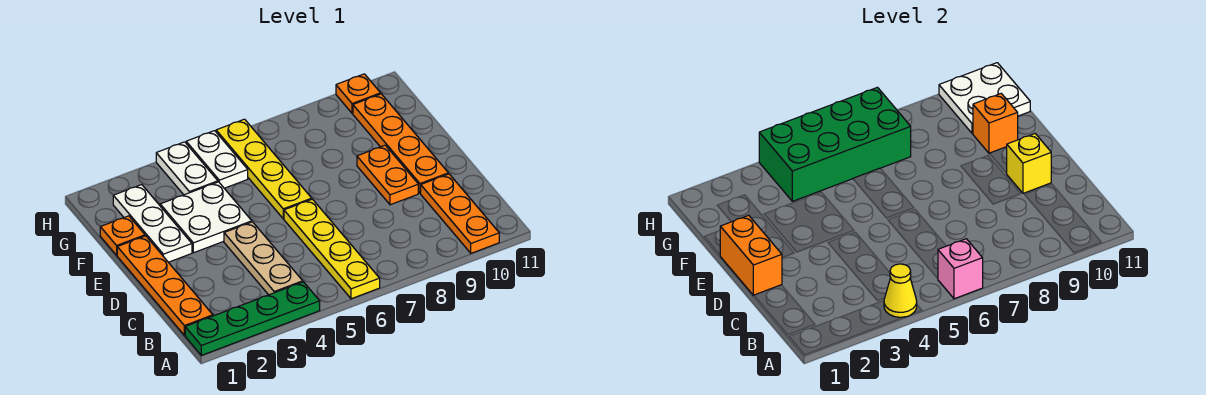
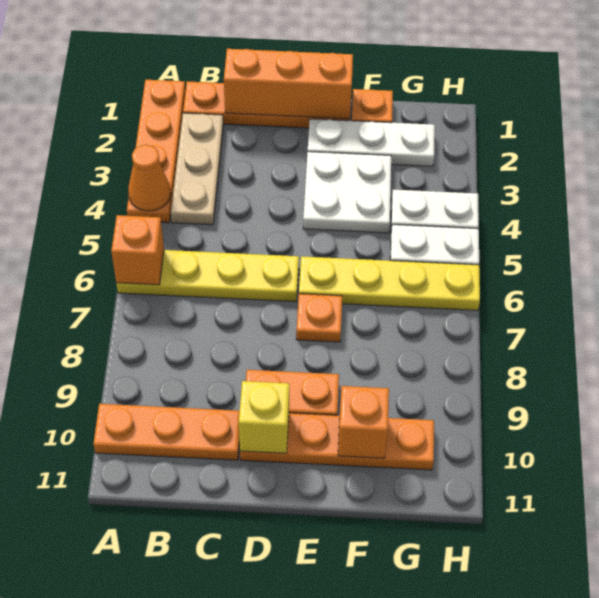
green plate A1:A4 level 1 -> orange plate A1:A4 level 1
yellow cone A4 level 2 -> orange cone A4 level 2
pink brick A6 level 2 -> orange brick A6 level 2
tan plate B4:D4 level 1 -> tan plate B2:B4 level 1
orange brick D1:E1 level 2 -> orange brick C1:E1 level 2
green brick G4:H7 level 2 -> none
white plate G10:H11 level 2 -> none
orange plate H10 level 1 -> orange plate E7 level 1

